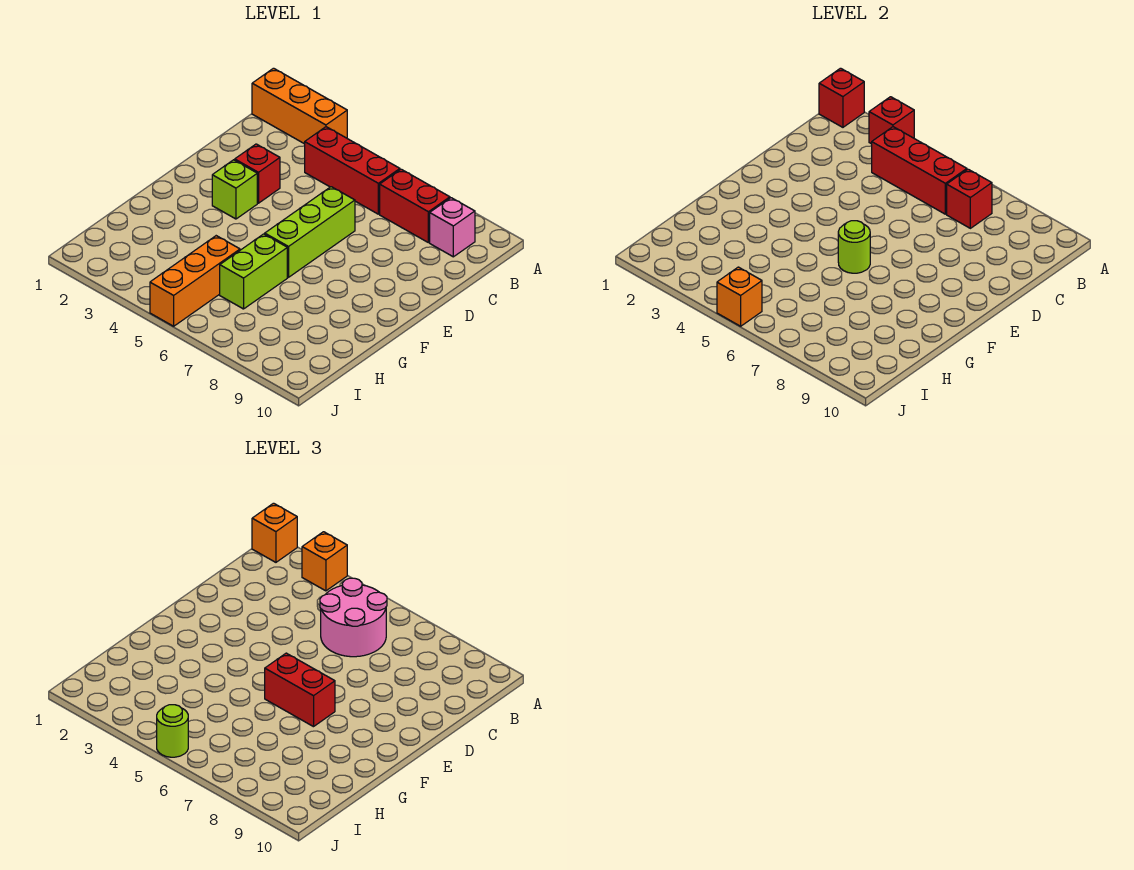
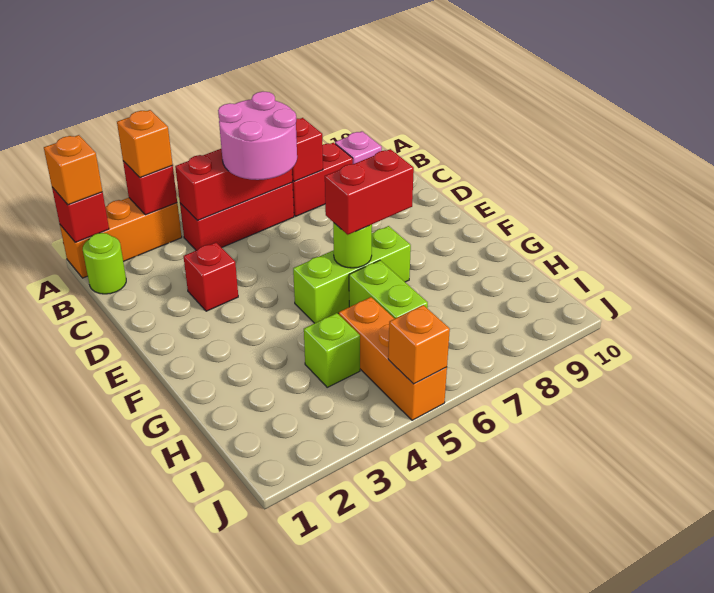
lime brick D6:F6 level 1 -> lime brick F5:F7 level 1
lime brick E3 level 1 -> lime brick H4 level 1
lime round brick J5 level 3 -> lime round brick B1 level 1

